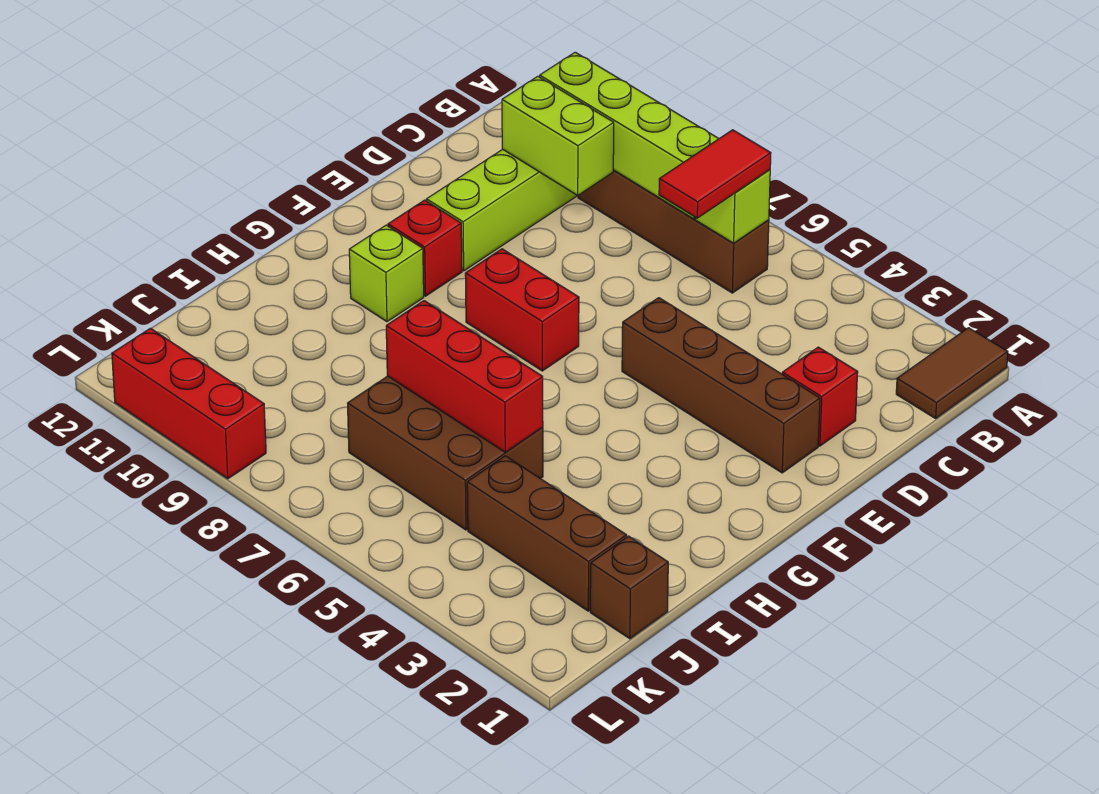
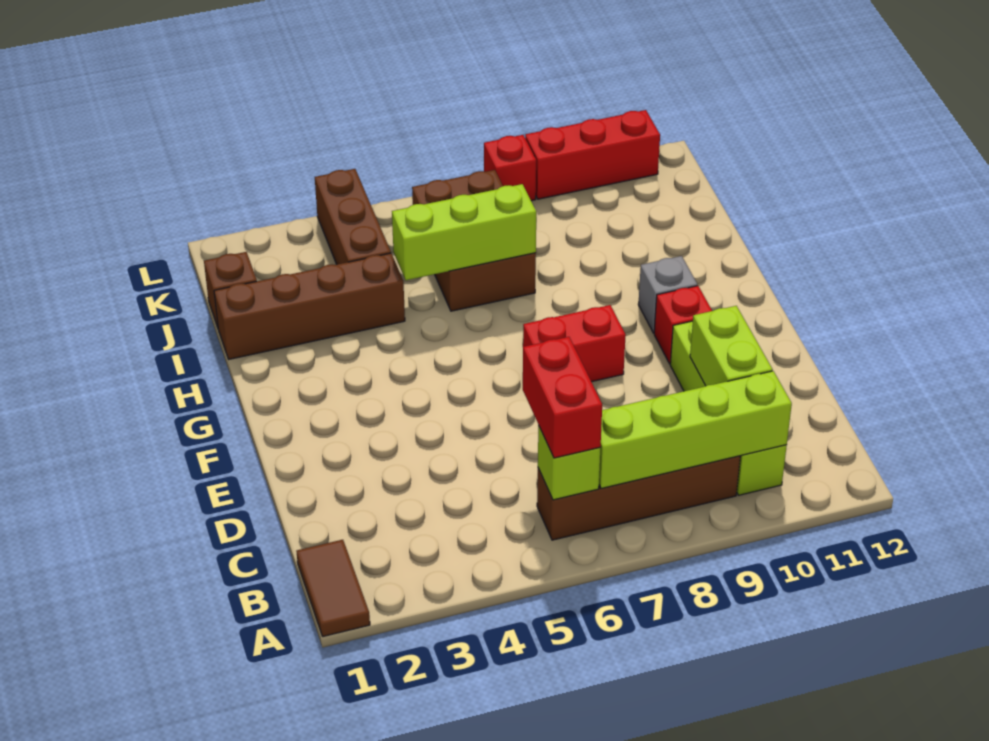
red tile B6:C6 level 3 -> red brick B6:C6 level 3
lime brick C9:C10 level 2 -> lime brick C10:D10 level 2
red brick D2 level 1 -> red brick L8 level 1
brown brick E2:E5 level 1 -> brown brick I1:I4 level 1
lime brick G10 level 1 -> grey brick G10 level 1
brown brick I5:J7 level 1 -> brown brick I6:K7 level 1
red brick I5:I7 level 2 -> lime brick I5:I7 level 2
brown brick J2:J4 level 1 -> brown brick J4:L4 level 1

